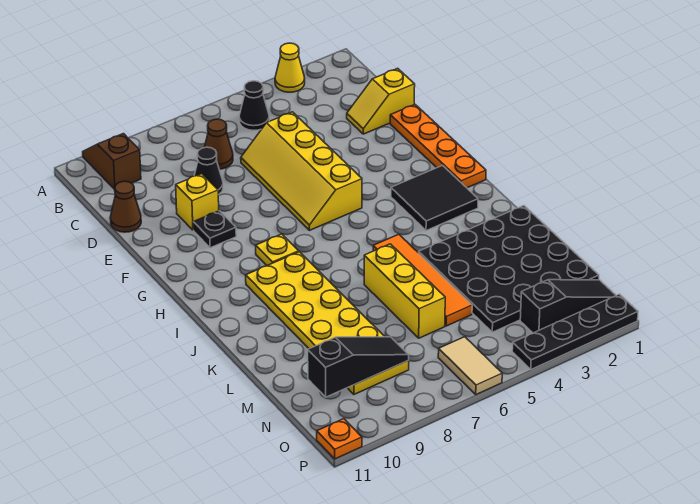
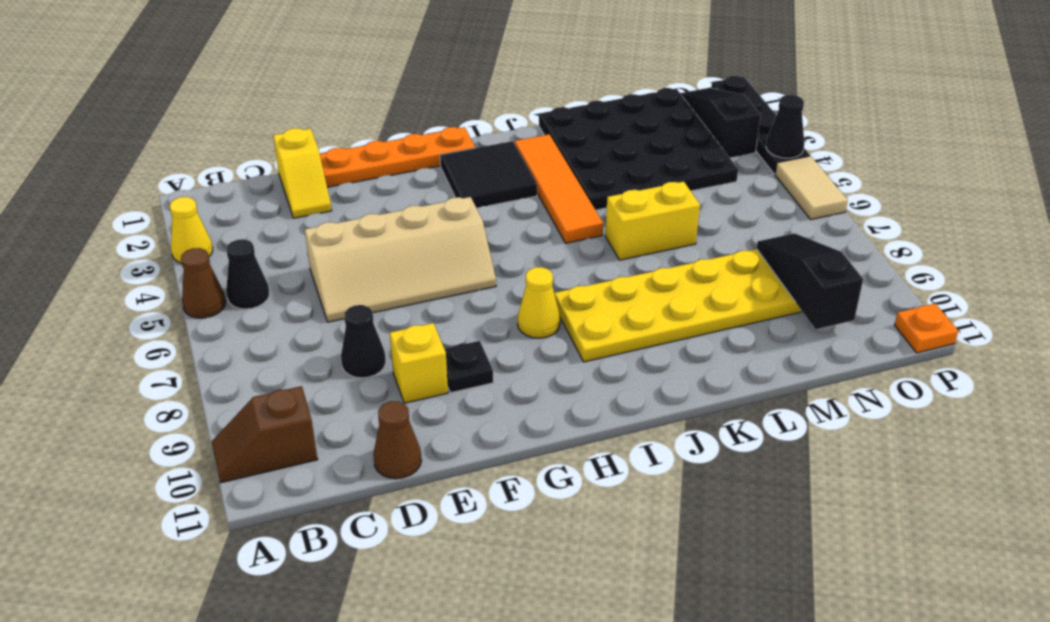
brown cone C7 level 1 -> brown cone A5 level 1
yellow slope D5:G6 level 1 top 5 -> tan slope D5:G6 level 1 top 5
yellow plate H8 level 1 -> yellow cone H8 level 1
orange tile J5:M5 level 1 -> orange tile J2:J5 level 1
yellow brick K6:M6 level 1 -> yellow brick K6:L6 level 1
tan tile O6:P6 level 1 -> tan tile P5:P6 level 1
none -> black cone P4 level 2

